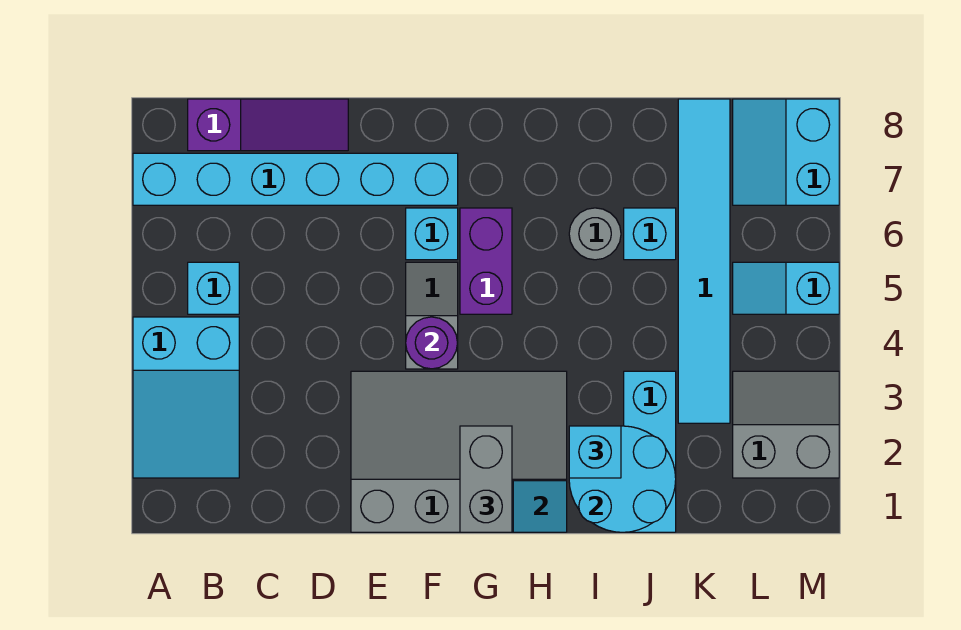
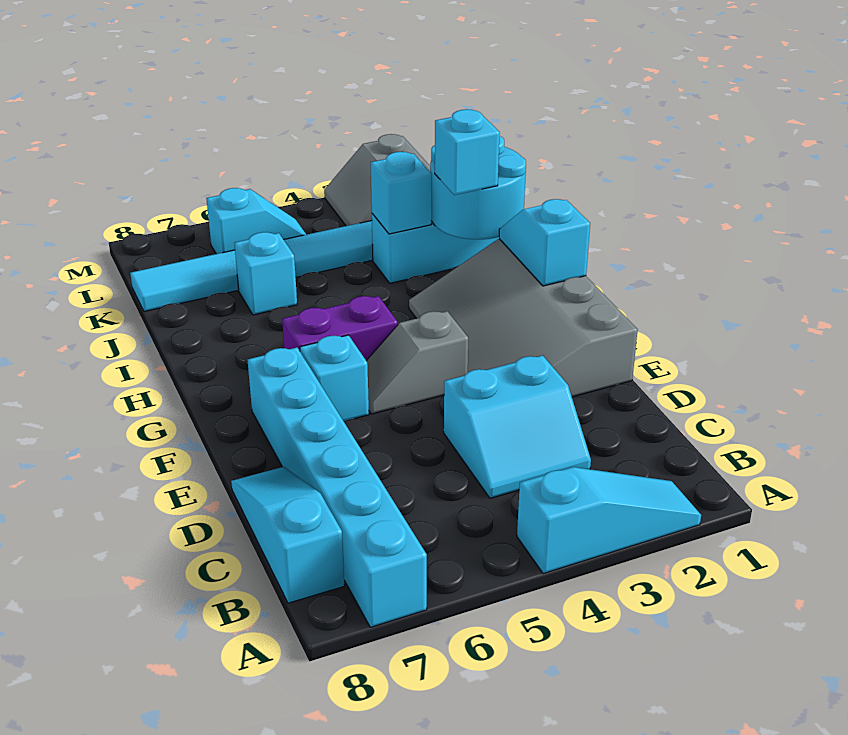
cyan slope A2:B4 level 1 top 4 -> cyan slope A2:A4 level 1 top 4
cyan brick B5 level 1 -> cyan brick J3 level 2
purple slope B8:D8 level 1 top B -> cyan slope B8:D8 level 1 top B
purple round brick F4 level 2 -> none
grey brick G1:G2 level 3 -> none
grey round brick I6 level 1 -> none
cyan slope L5:M5 level 1 top M -> cyan slope L5:L6 level 1 top 6
cyan slope L7:M8 level 1 top M -> cyan slope C3:D4 level 1 top D

